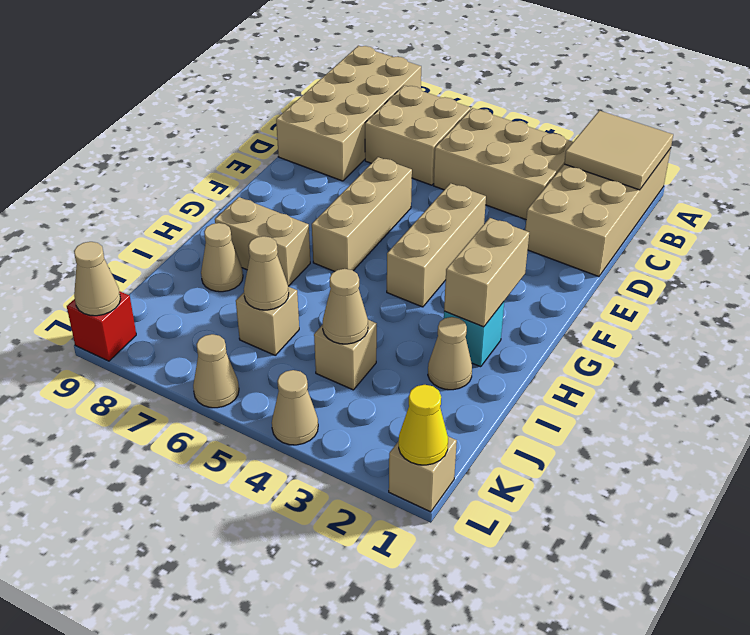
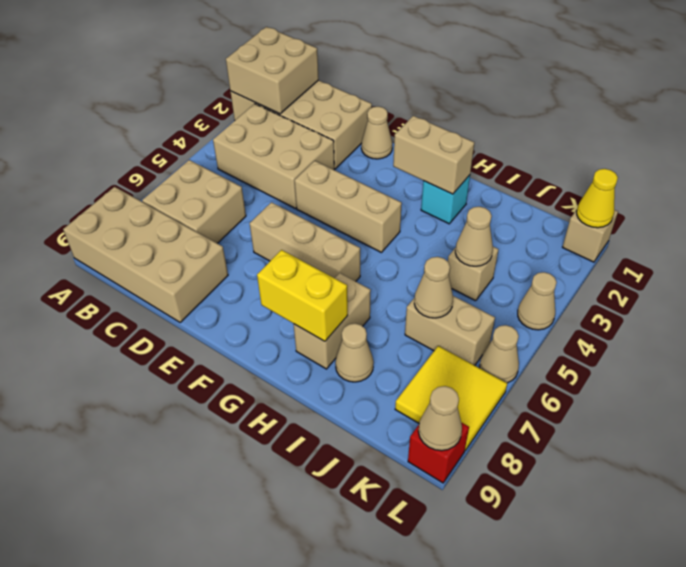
tan tile A1:B2 level 2 -> tan brick A1:B2 level 2
tan brick B3:C5 level 1 -> tan brick B3:D4 level 1
none -> yellow brick G8:H8 level 2
tan cone I2 level 1 -> tan cone E1 level 1
tan brick J6 level 1 -> tan brick J6:K6 level 1
none -> yellow tile K7:L8 level 1

